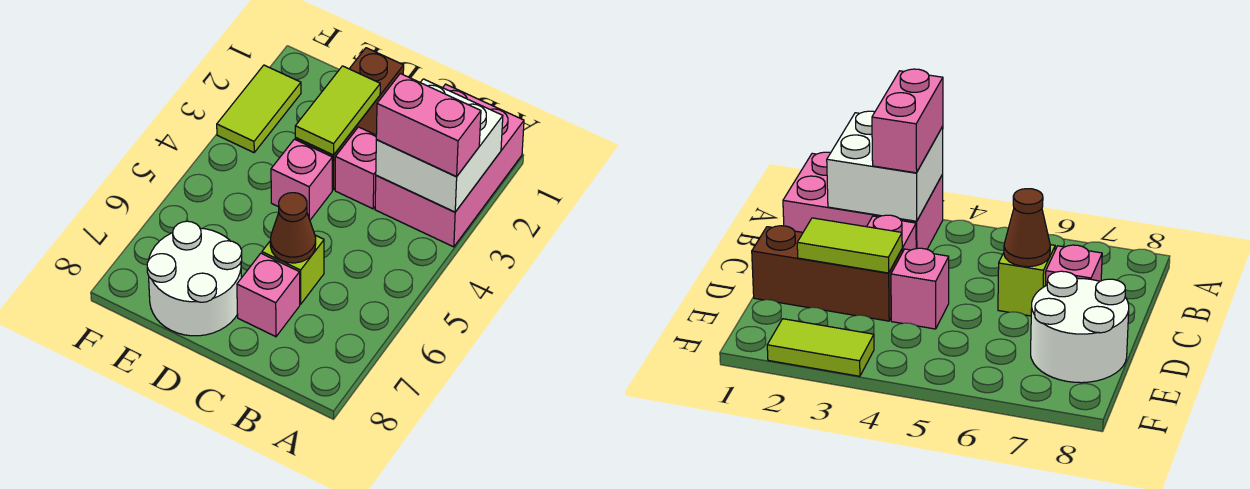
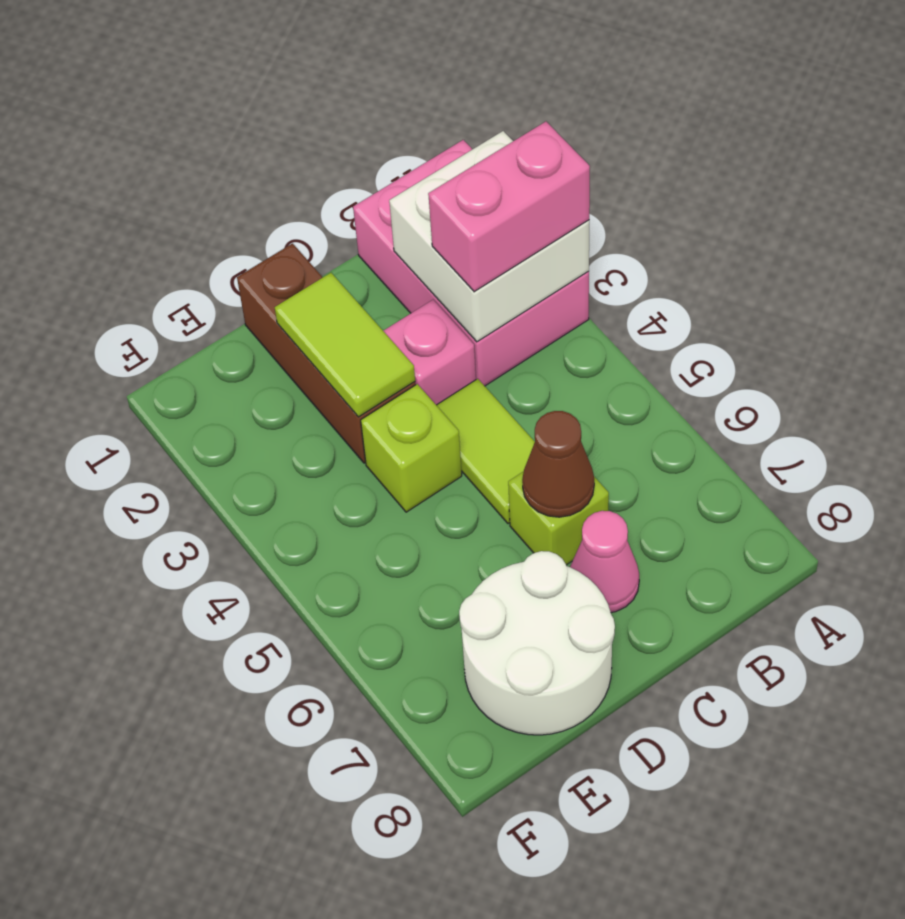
pink brick C7 level 1 -> pink cone C7 level 1
pink brick D4 level 1 -> lime brick D4 level 1
lime tile F2:F3 level 1 -> lime tile C4:C5 level 1

